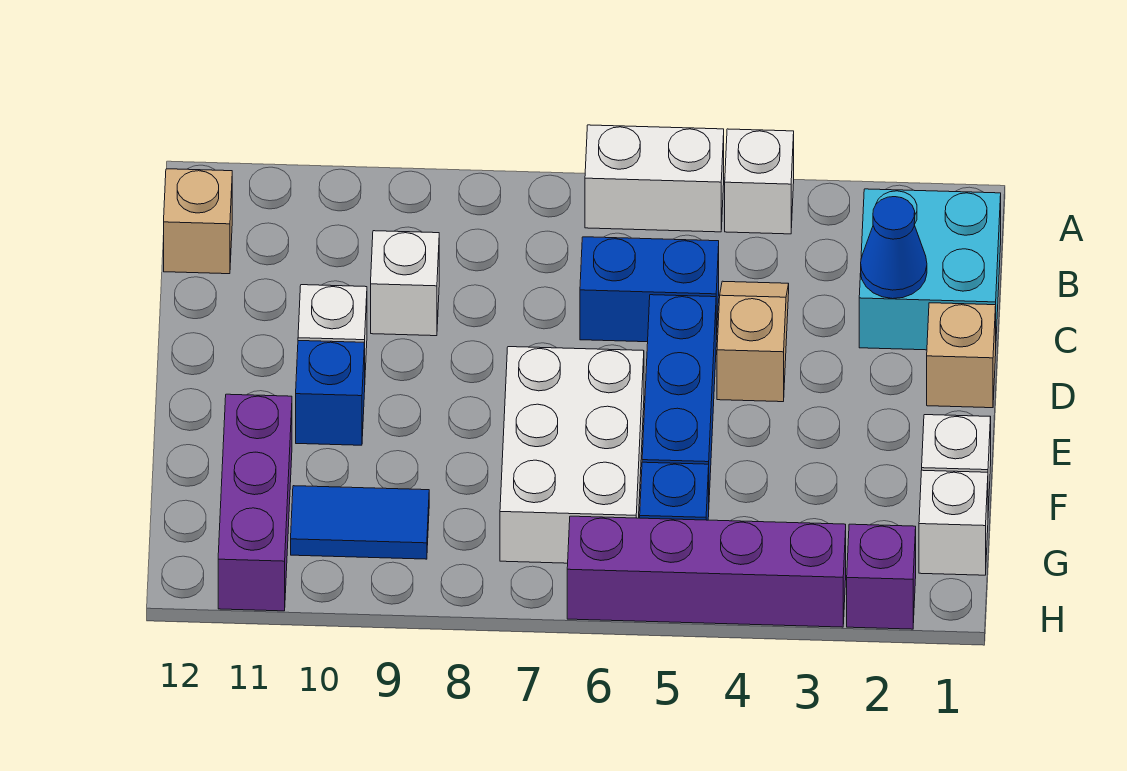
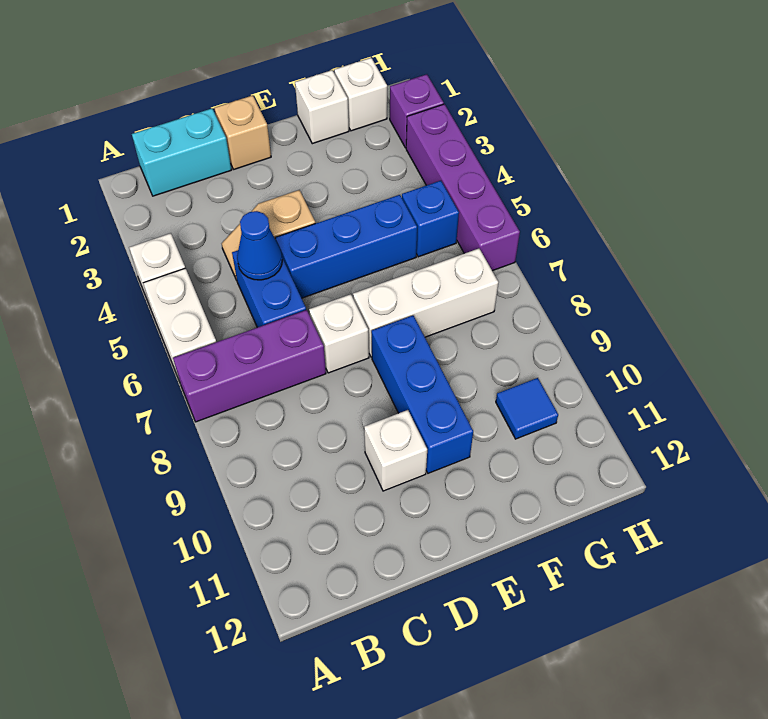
cyan brick B1:C2 level 1 -> cyan brick B1:C1 level 1
tan brick B12 level 1 -> none
blue cone C2 level 2 -> blue cone C5 level 2
white brick C9 level 1 -> white brick D7 level 1
white brick E6:G7 level 1 -> white brick E7:G7 level 1
blue brick E10 level 1 -> blue brick E8:E10 level 1
purple brick F11:H11 level 1 -> purple brick A7:C7 level 1
blue tile G9:G10 level 1 -> blue tile G10 level 1

